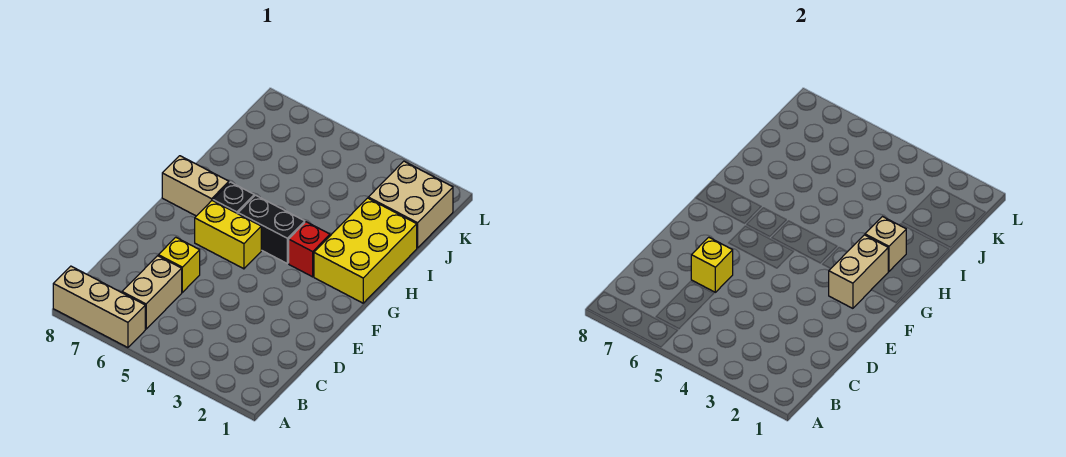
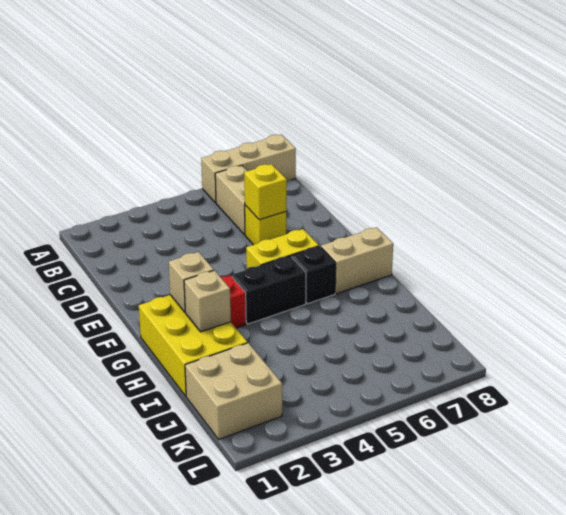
tan brick F2:G2 level 2 -> tan brick G2 level 2

